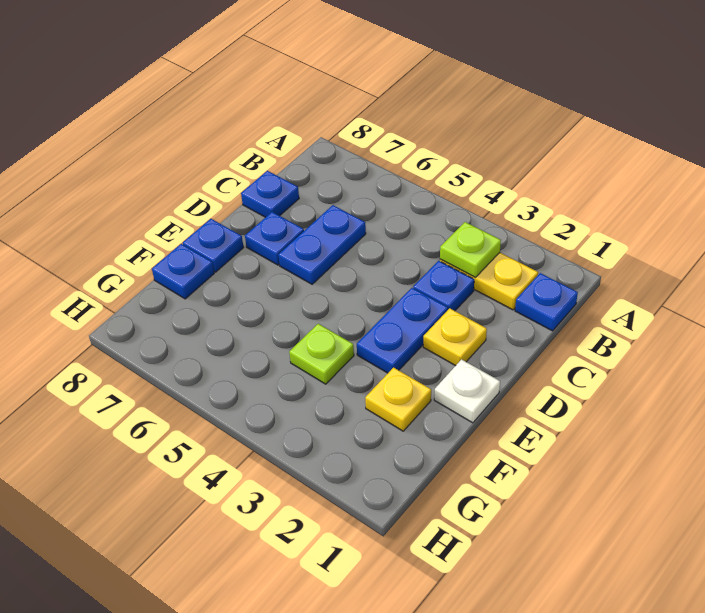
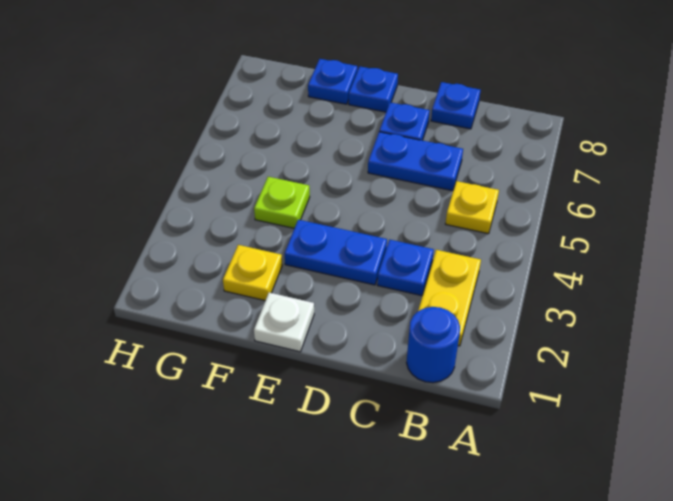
blue plate B1 level 1 -> blue round brick B1 level 1
lime plate B3 level 2 -> none
yellow plate D2 level 1 -> yellow plate B5 level 1

